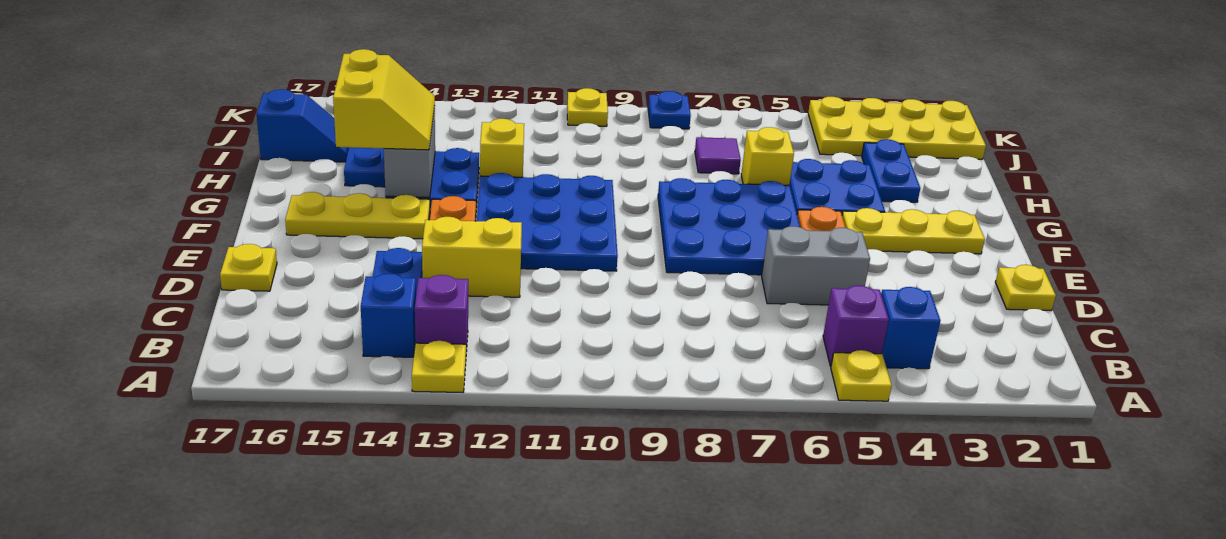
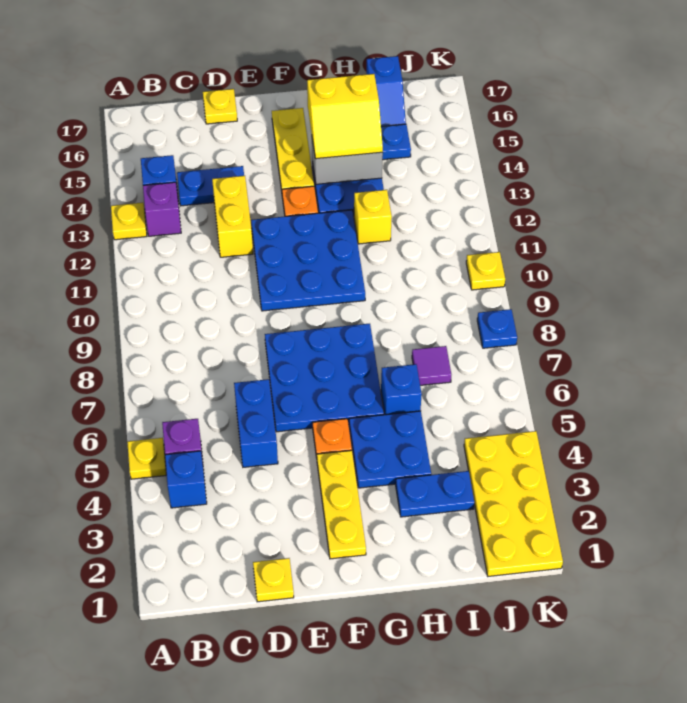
grey brick D5:D6 level 1 -> blue brick D5:D6 level 1
yellow brick H6 level 1 -> blue brick H6 level 1

